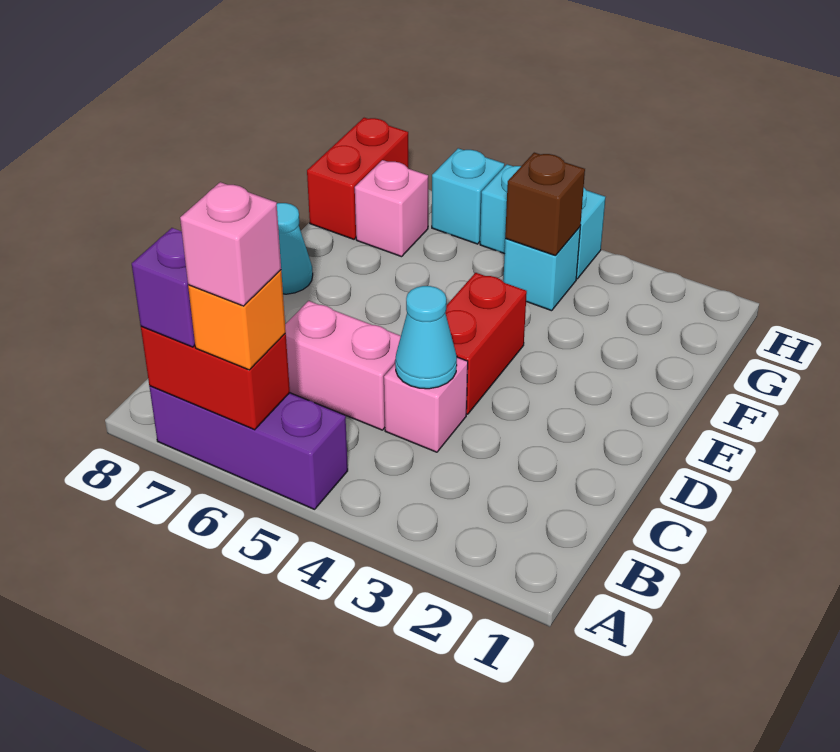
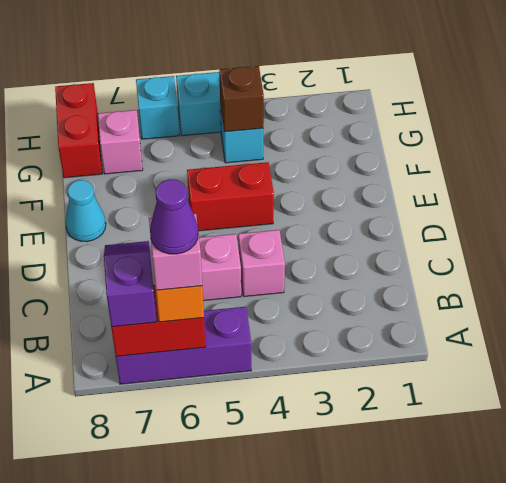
none -> purple cone A6 level 5
cyan cone C4 level 2 -> none
red brick D4:E4 level 1 -> red brick E4:E5 level 1

